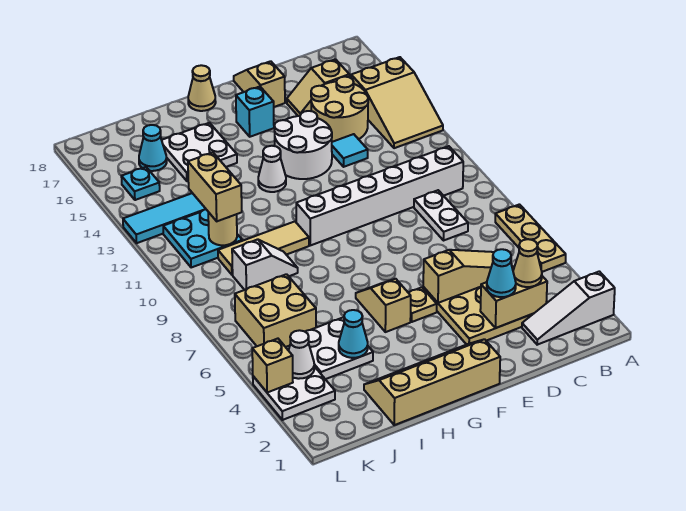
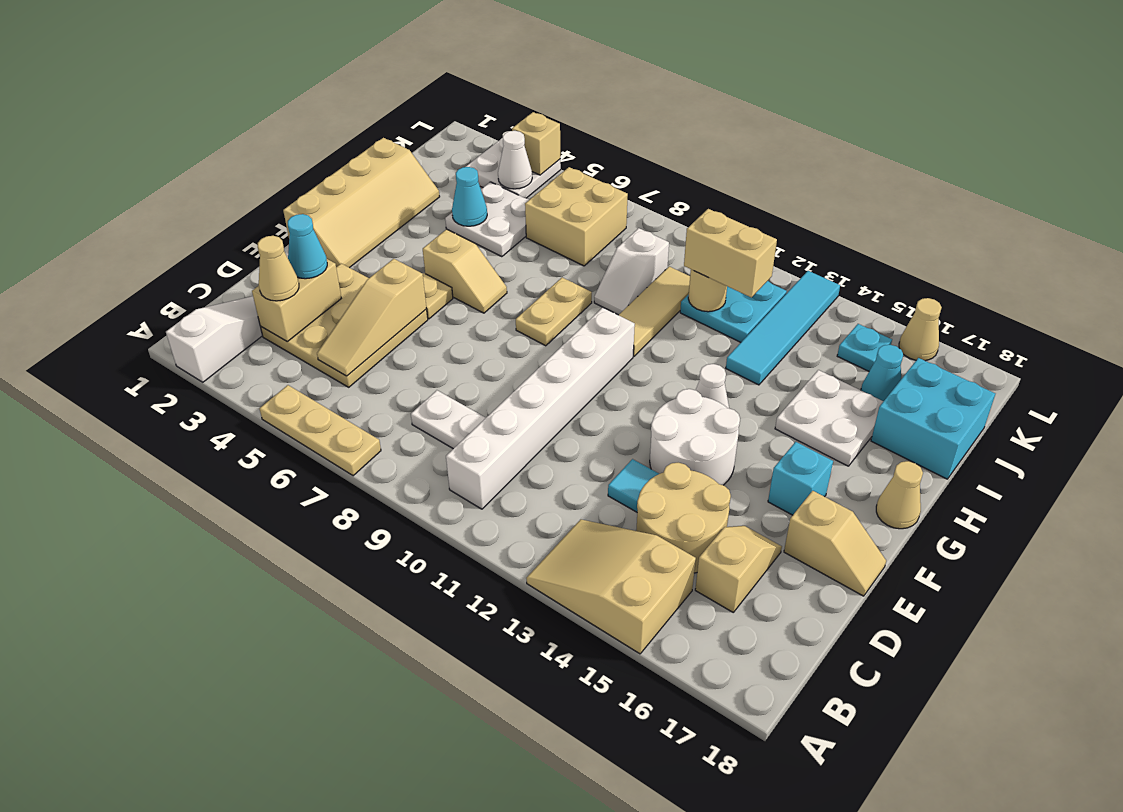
none -> tan plate G8:H8 level 1
none -> cyan brick I17:J18 level 1
none -> tan cone L16 level 1

